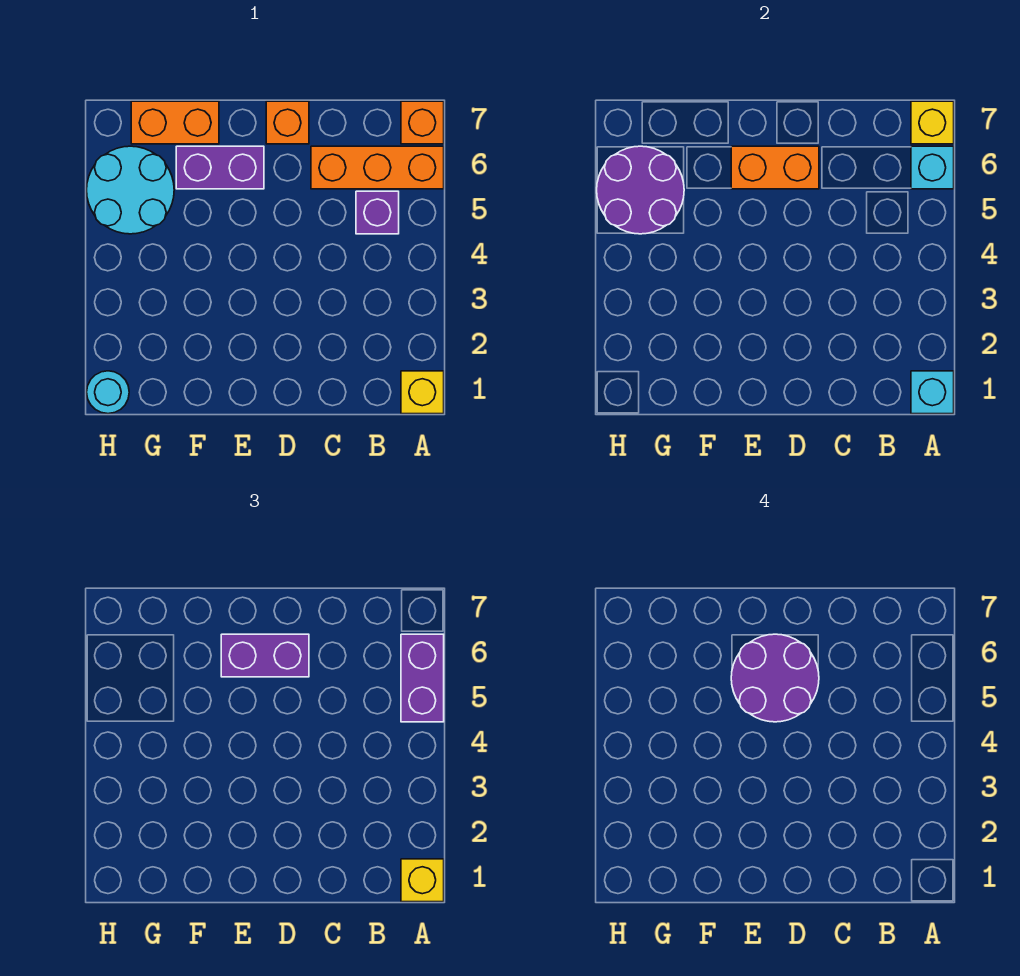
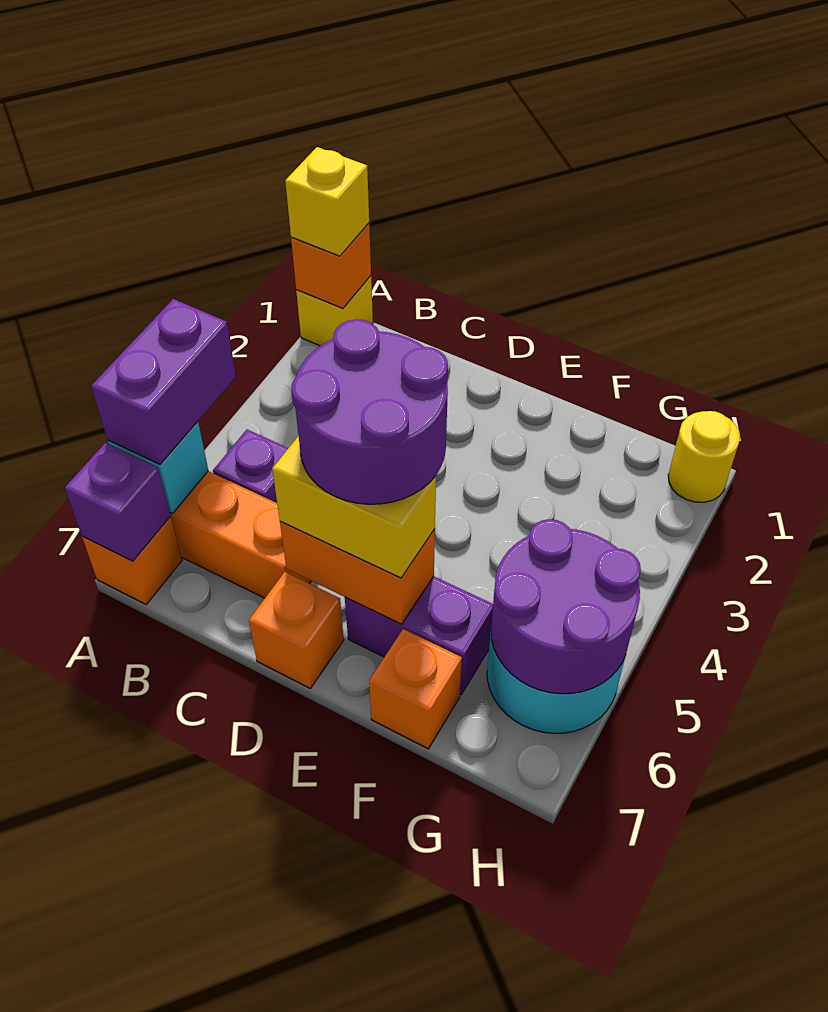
cyan brick A1 level 2 -> orange brick A1 level 2
yellow brick A7 level 2 -> purple brick A7 level 2
purple brick D6:E6 level 3 -> yellow brick D6:E6 level 3
orange brick F7:G7 level 1 -> orange brick F7 level 1
cyan round brick H1 level 1 -> yellow round brick H1 level 1

